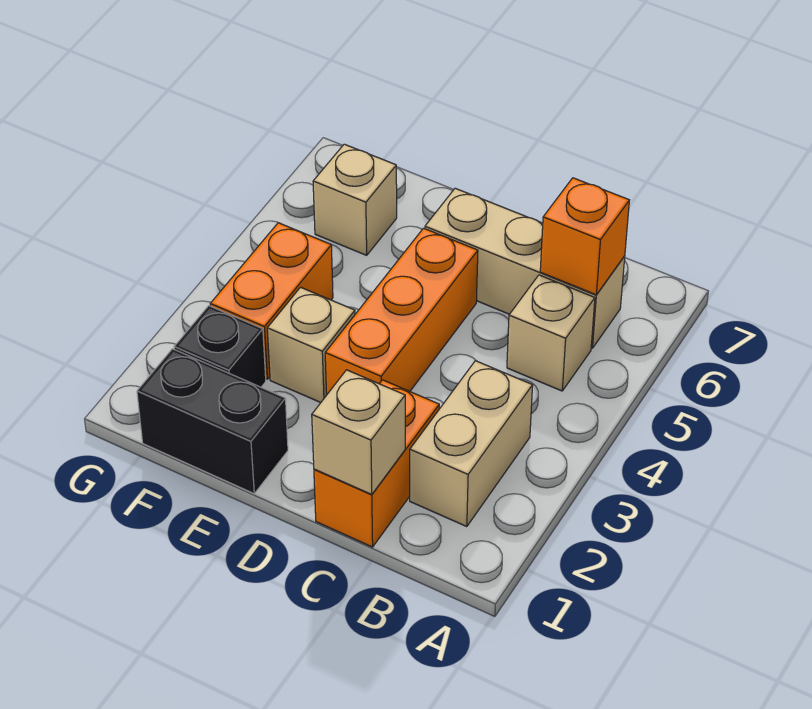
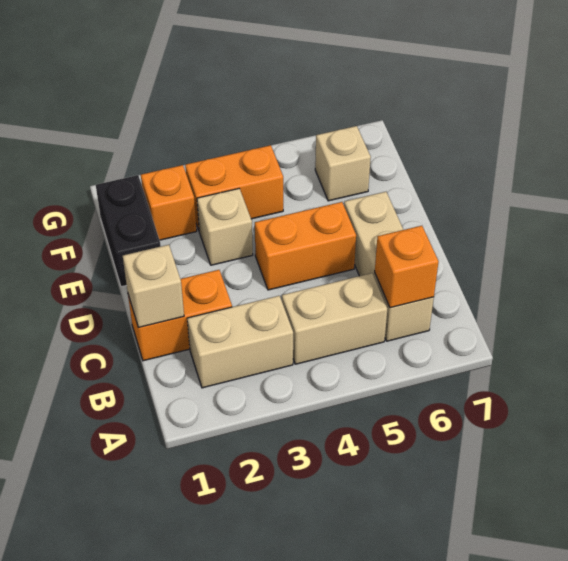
tan brick B5 level 1 -> tan brick B4:B5 level 1
orange brick D3:D5 level 1 -> orange brick D4:D5 level 1
black brick F2 level 1 -> orange brick F2 level 1

